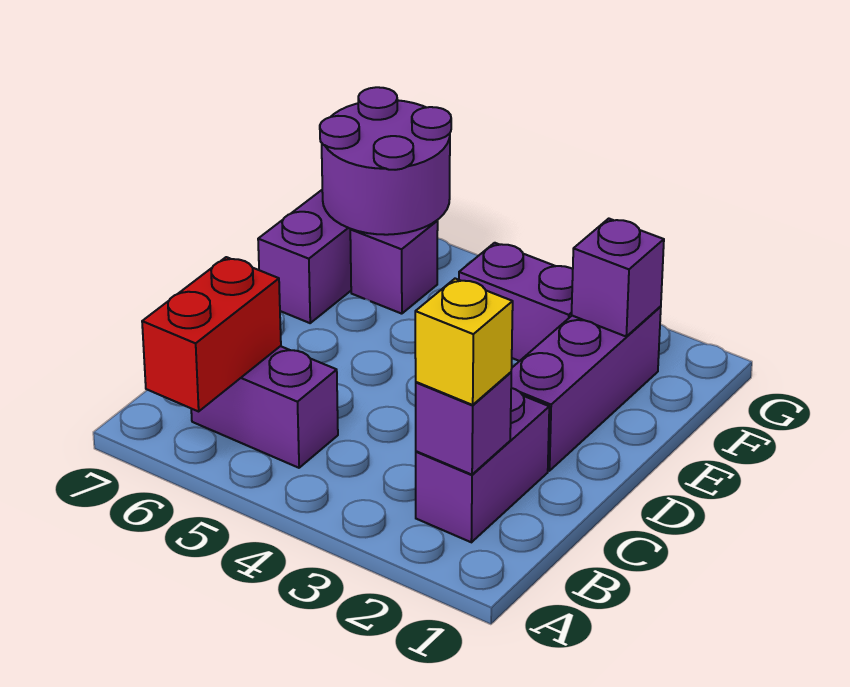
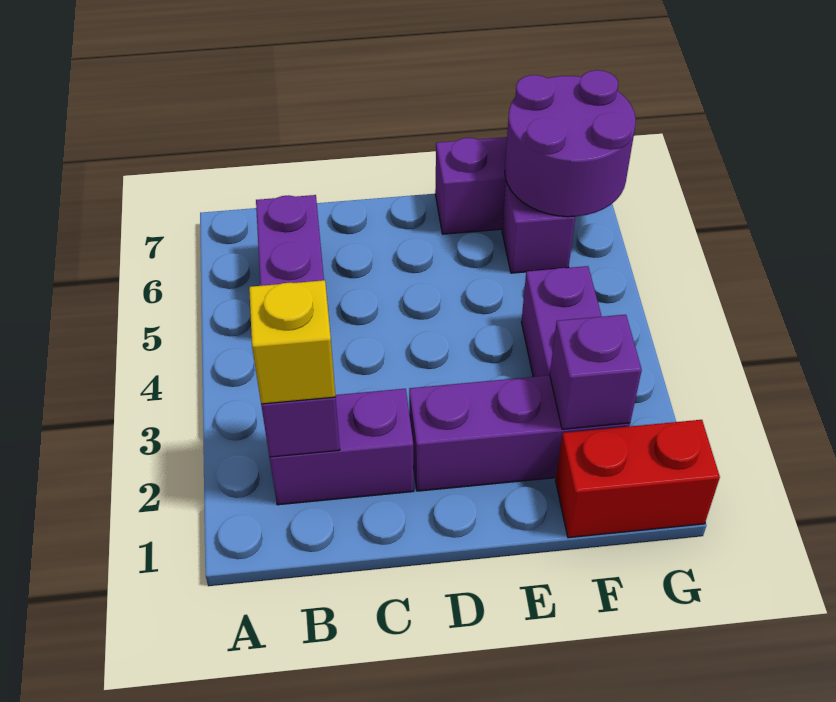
red brick A6:B6 level 2 -> red brick F1:G1 level 1

